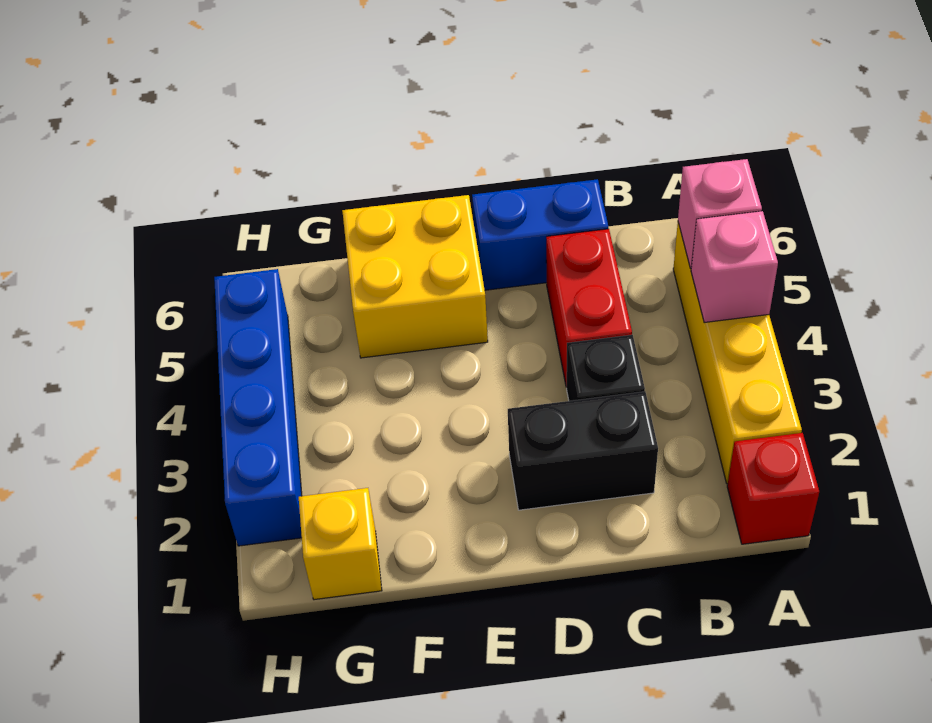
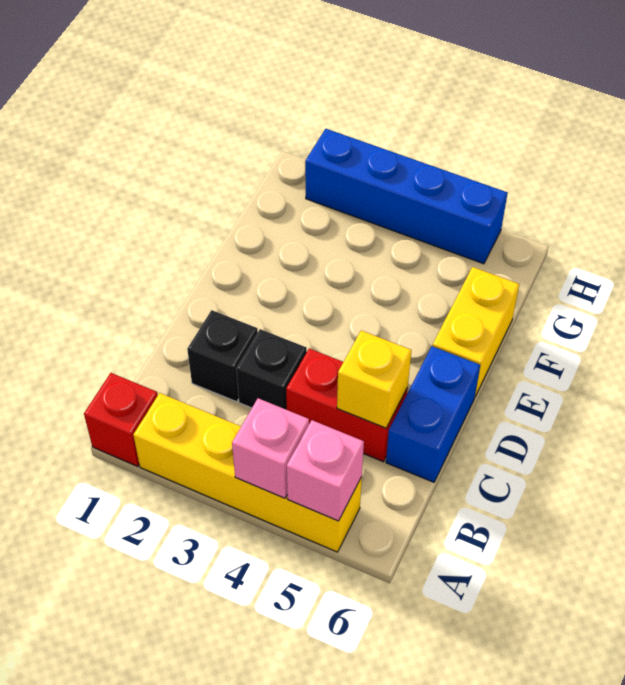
black brick C2:D2 level 1 -> black brick C2 level 1
yellow brick E5:F6 level 1 -> yellow brick E6:F6 level 1
yellow brick G1 level 1 -> yellow brick C5 level 2

